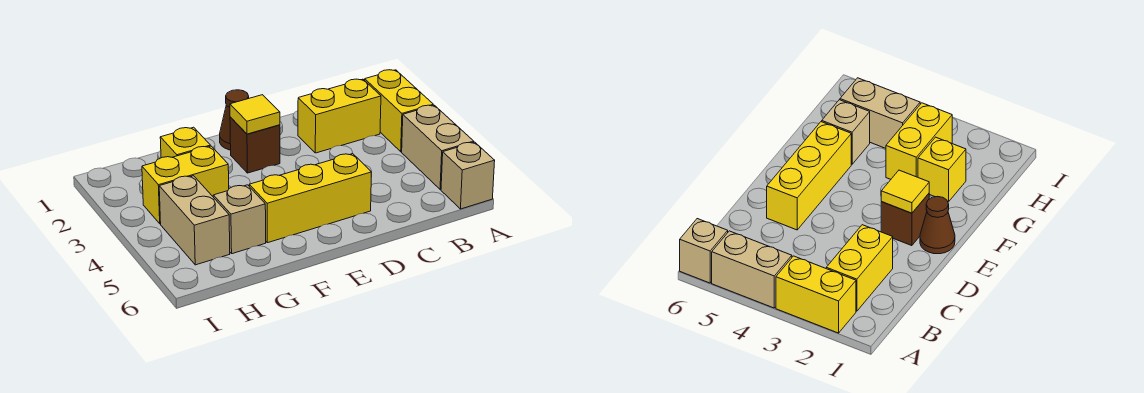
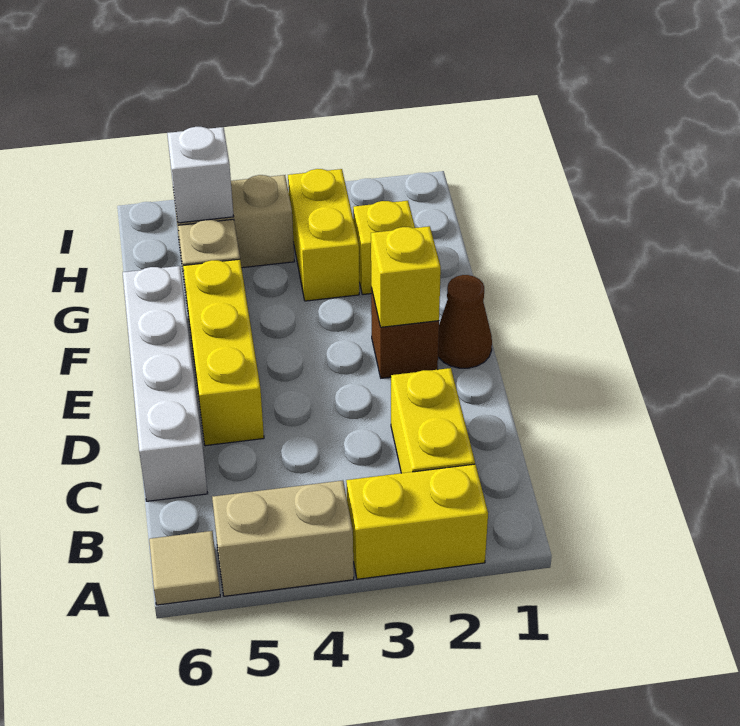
tan brick A6 level 1 -> tan tile A6 level 1
none -> white brick C6:F6 level 1
yellow tile E2 level 2 -> yellow brick E2 level 2
none -> white brick H5 level 2

